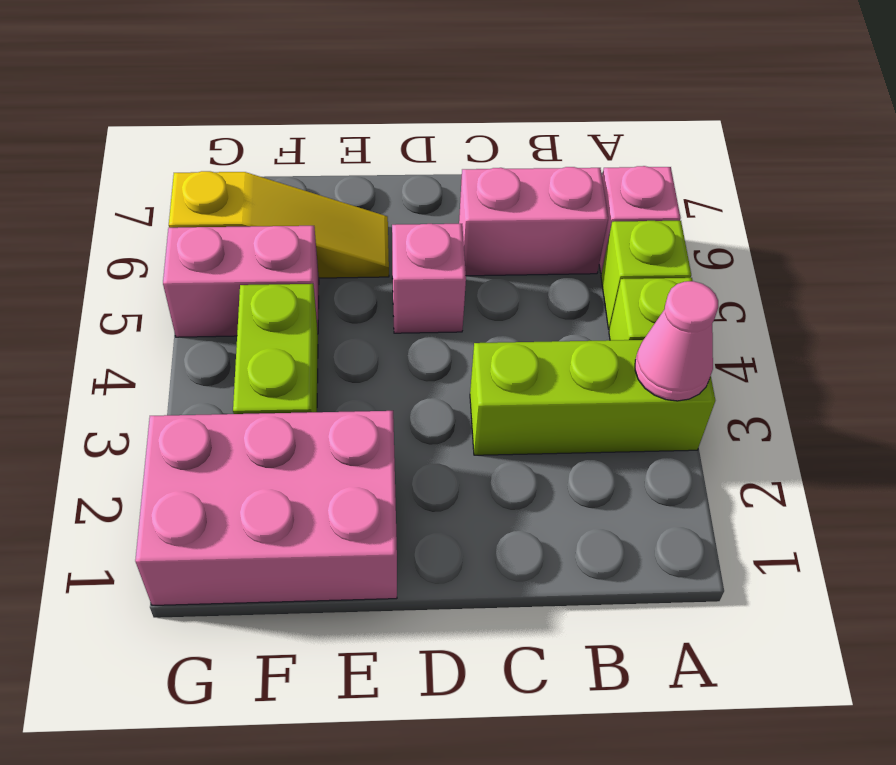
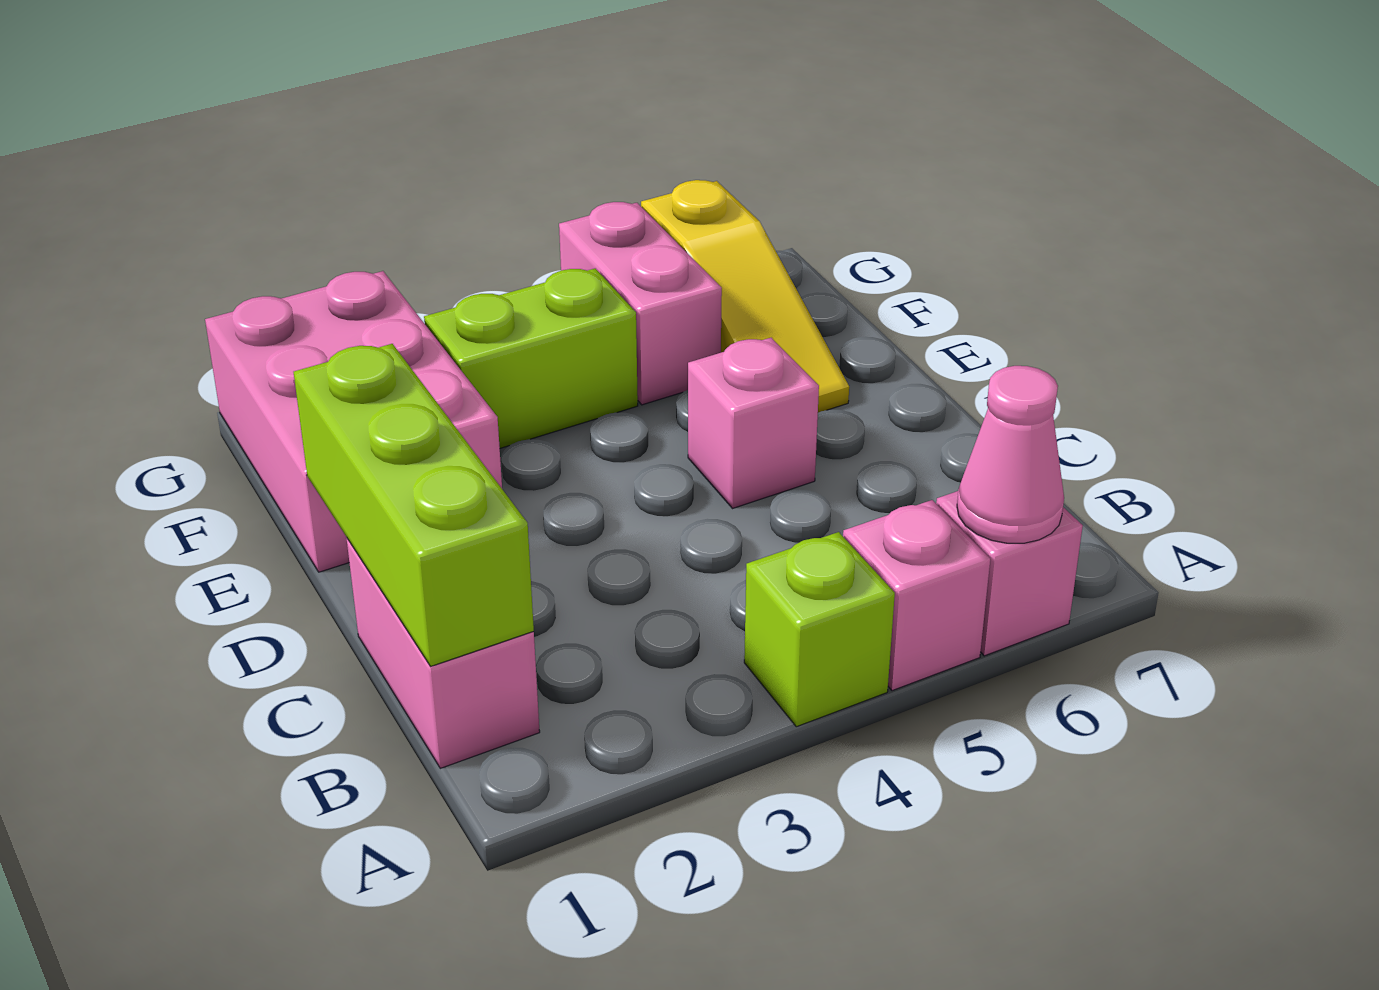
lime brick A3:C3 level 1 -> lime brick B1:D1 level 2
pink cone A3 level 2 -> pink cone A6 level 2
lime brick A5 level 1 -> pink brick A5 level 1
pink brick B6:C6 level 1 -> pink brick B1:C1 level 1

